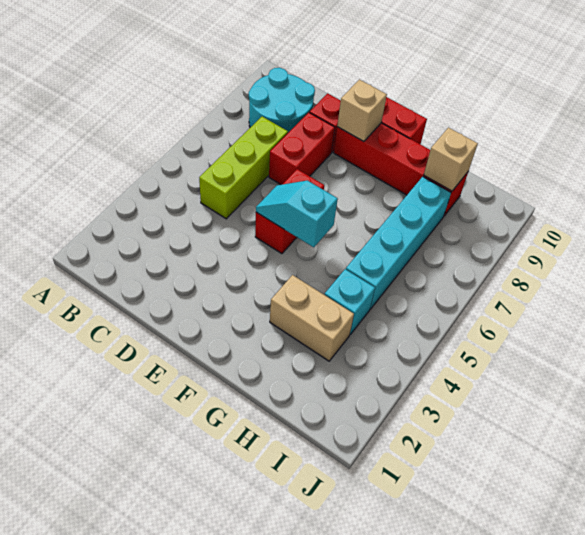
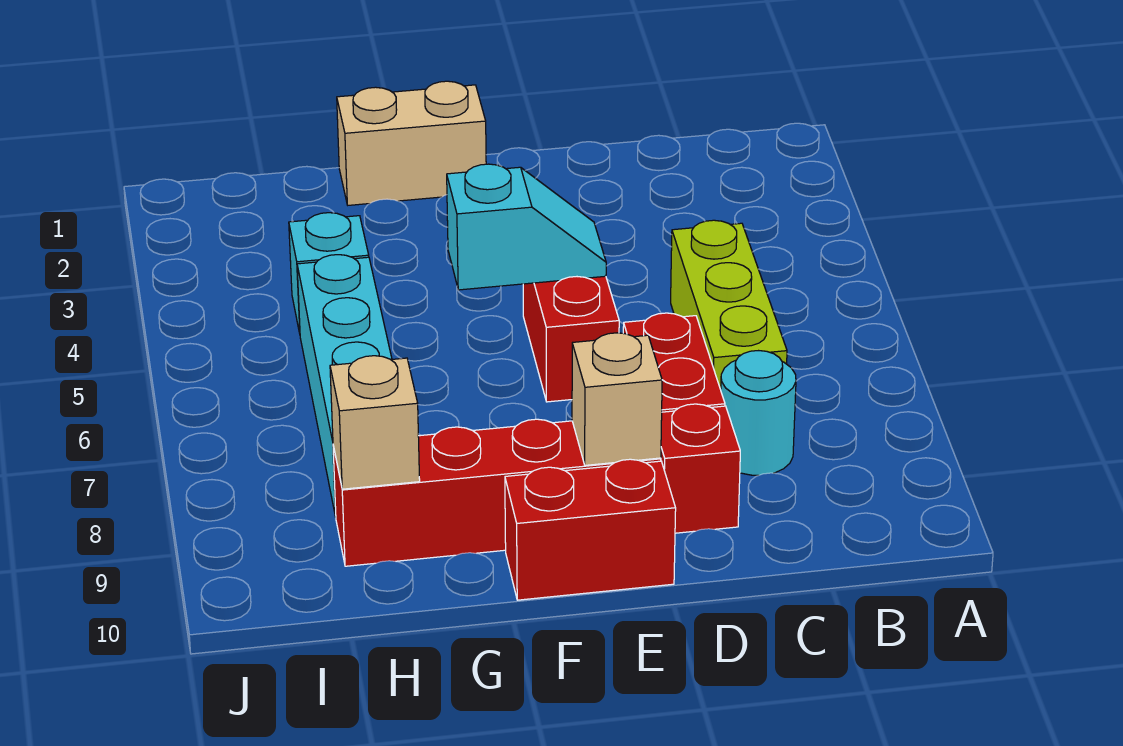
cyan round brick B8:C9 level 1 -> cyan round brick C8 level 1
tan brick G3:H3 level 1 -> tan brick F1:G1 level 1

